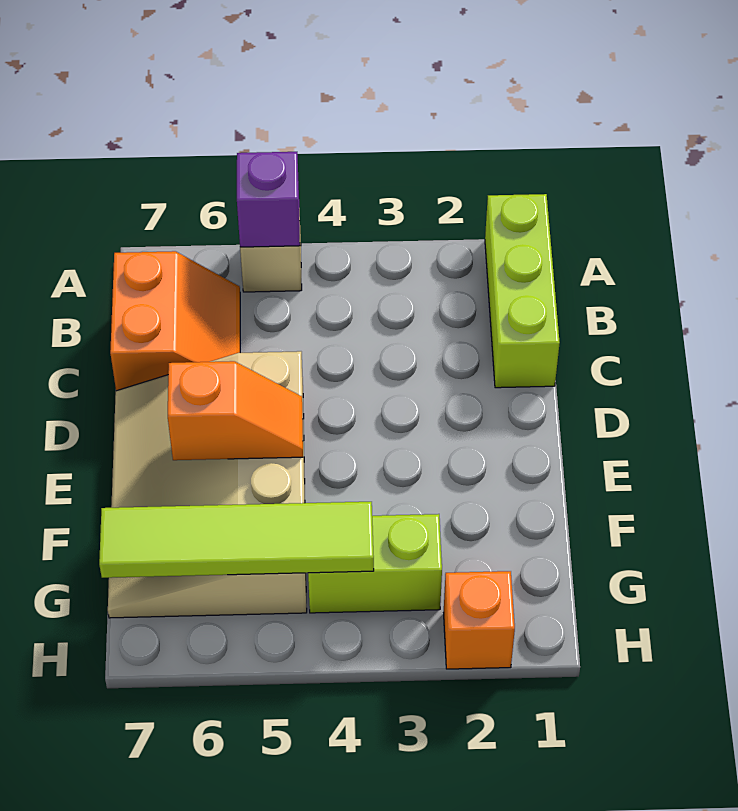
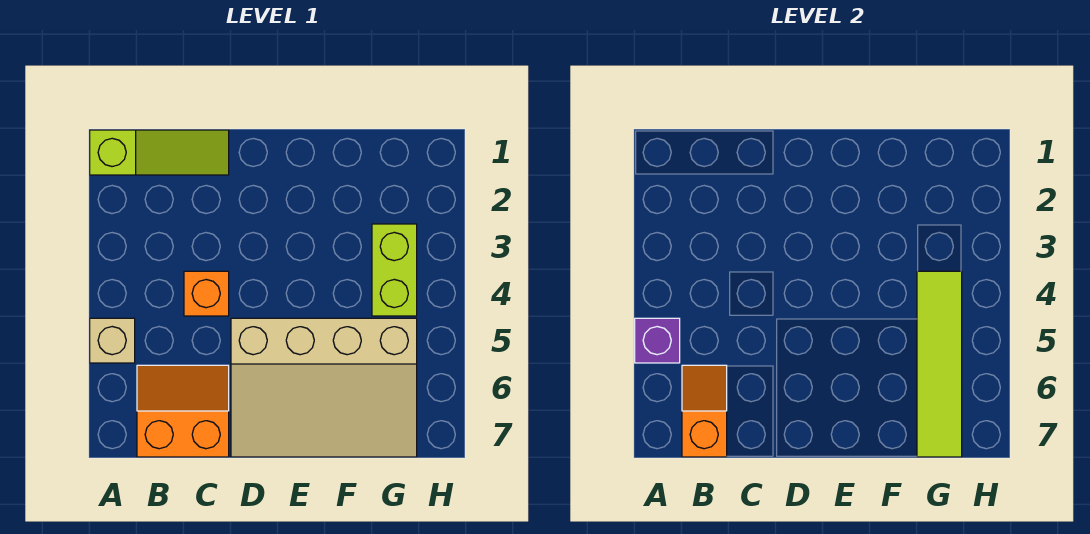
lime brick A1:C1 level 1 -> lime slope A1:C1 level 1 top A
orange slope E5:E6 level 2 top 6 -> orange slope B6:B7 level 2 top 7
orange brick H2 level 1 -> orange brick C4 level 1

